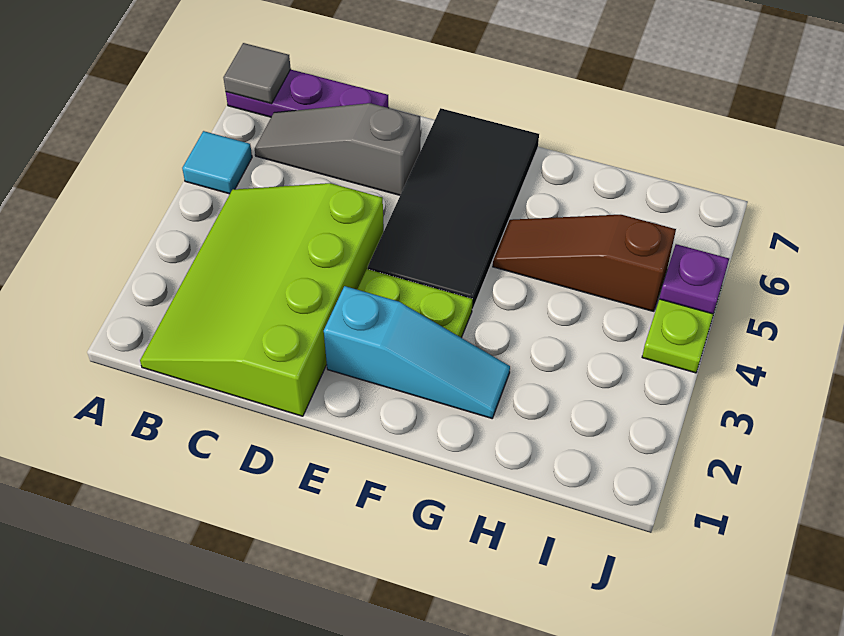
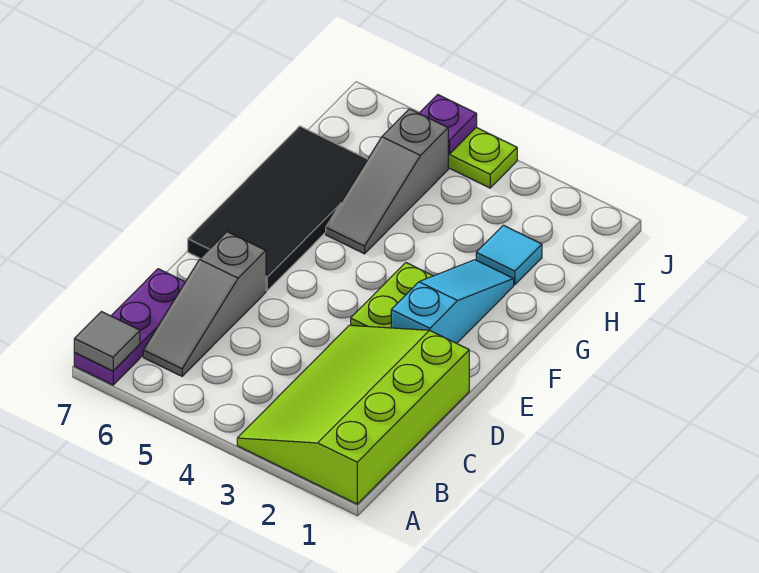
cyan tile A5 level 1 -> cyan tile H2 level 1
lime slope B1:D4 level 1 top D -> lime slope A1:D3 level 1 top 1
black tile E4:F7 level 1 -> black tile E6:H7 level 1
brown slope G5:I5 level 1 top I -> grey slope G5:I5 level 1 top I

